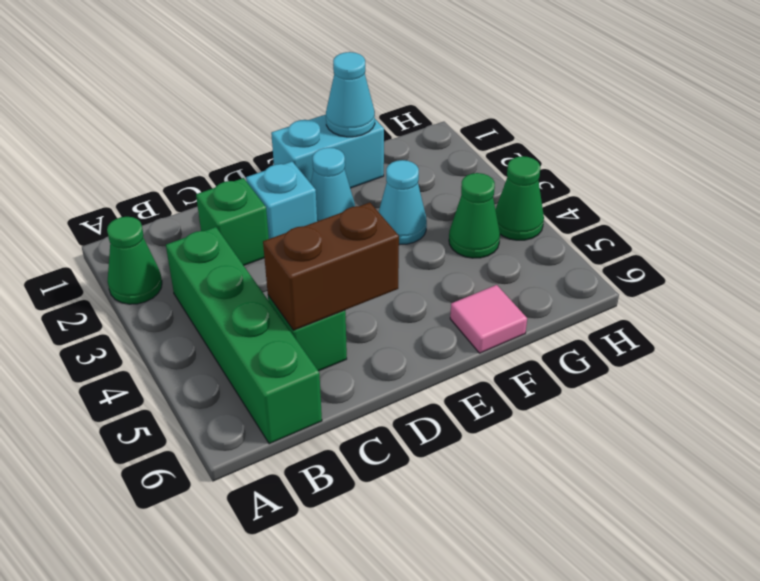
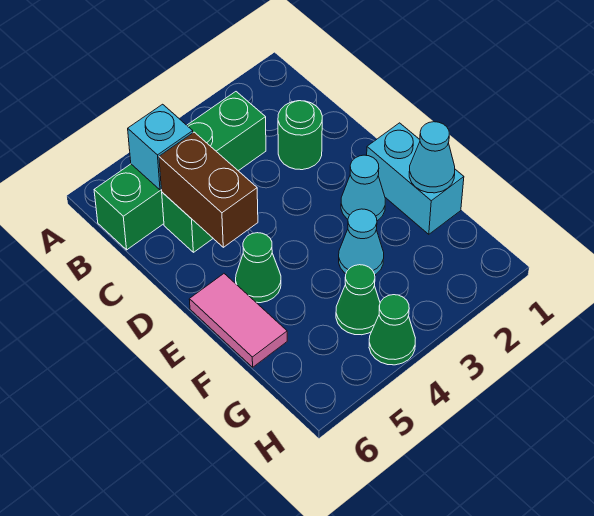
green cone A2 level 1 -> green cone E5 level 1
green brick C2 level 1 -> green round brick C2 level 1
cyan brick D2 level 1 -> cyan brick B5 level 2
pink tile F6 level 1 -> pink tile E6:F6 level 1

